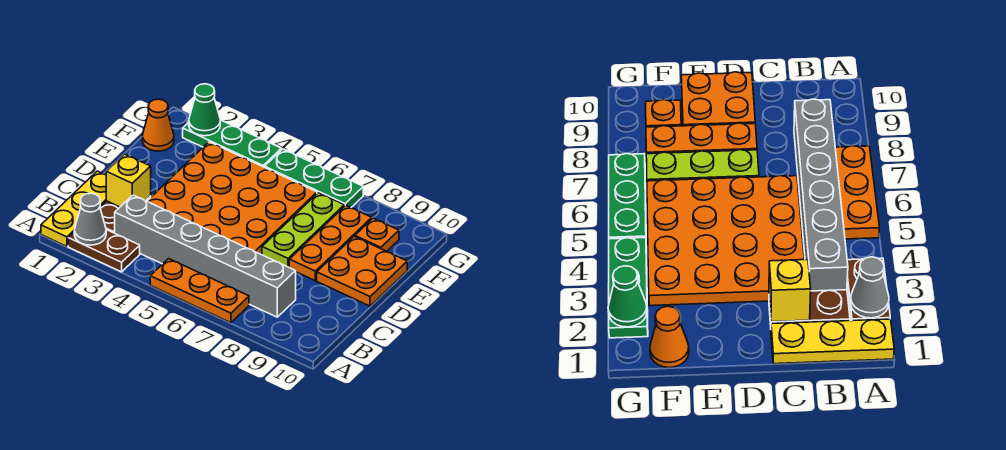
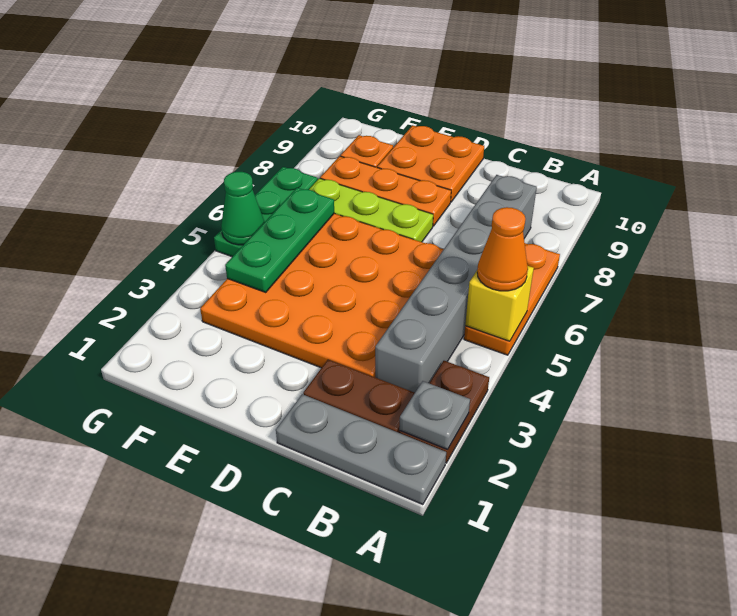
yellow plate A1:C1 level 1 -> grey plate A1:C1 level 1
grey cone A2 level 2 -> grey plate A2 level 2
yellow brick C2 level 2 -> yellow brick A5 level 2
orange cone F1 level 1 -> orange cone A5 level 3
green plate G2:G4 level 1 -> green plate F4:F6 level 2
green cone G2 level 2 -> green cone G5 level 2

